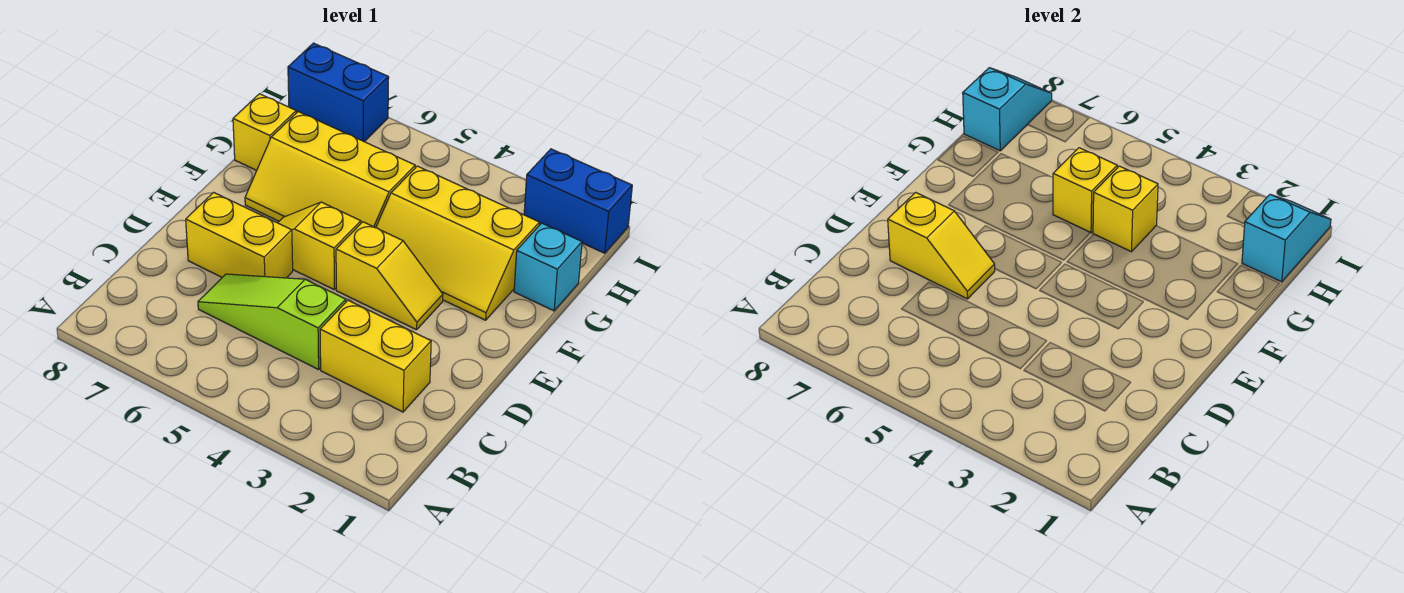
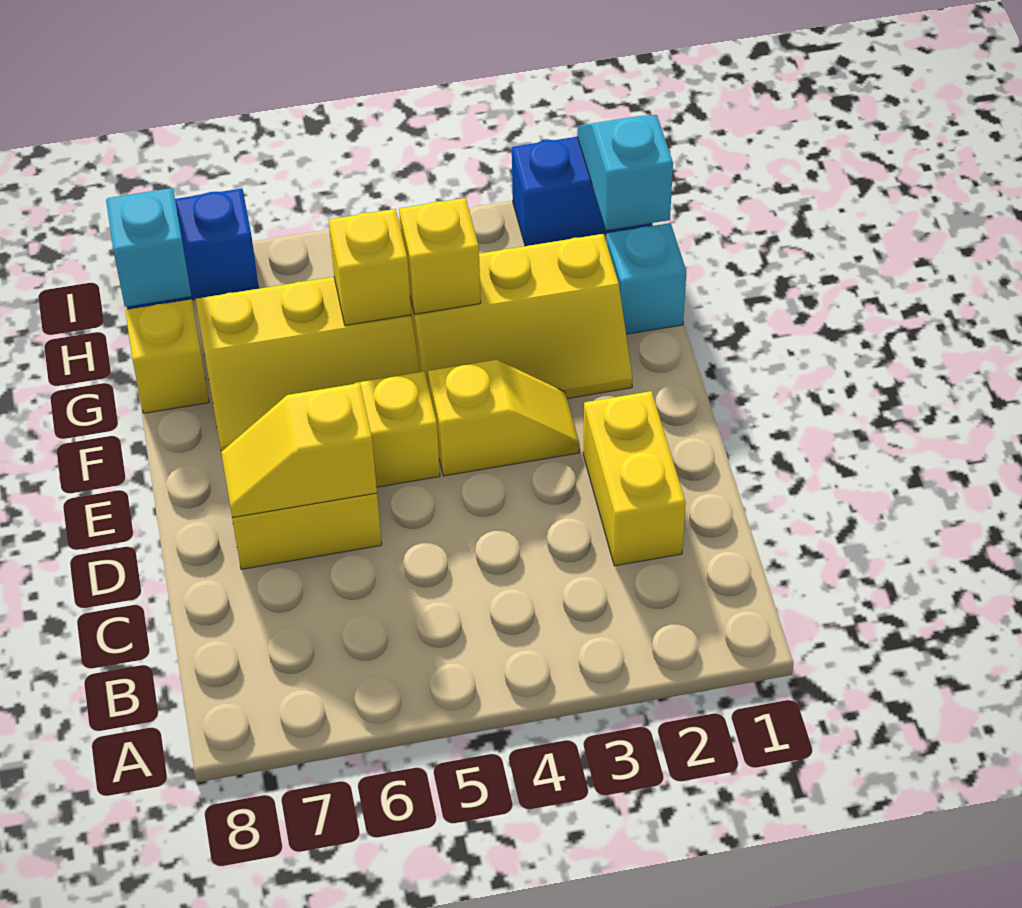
yellow brick C2:C3 level 1 -> yellow brick C2:D2 level 1
lime slope C4:C6 level 1 top 4 -> none
yellow slope D6:D7 level 2 top 7 -> yellow slope D6:D7 level 2 top 6

